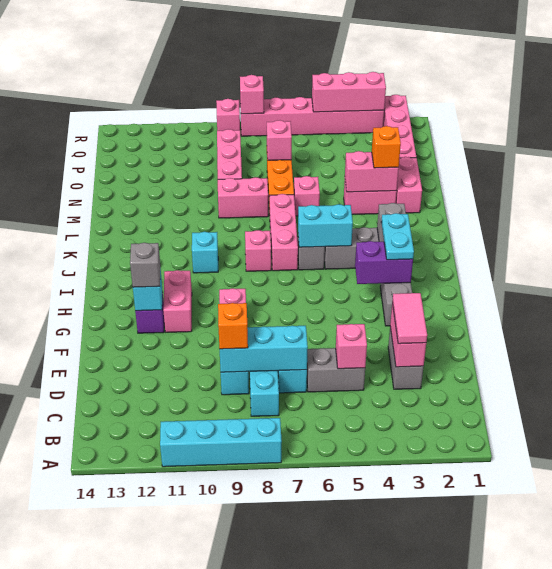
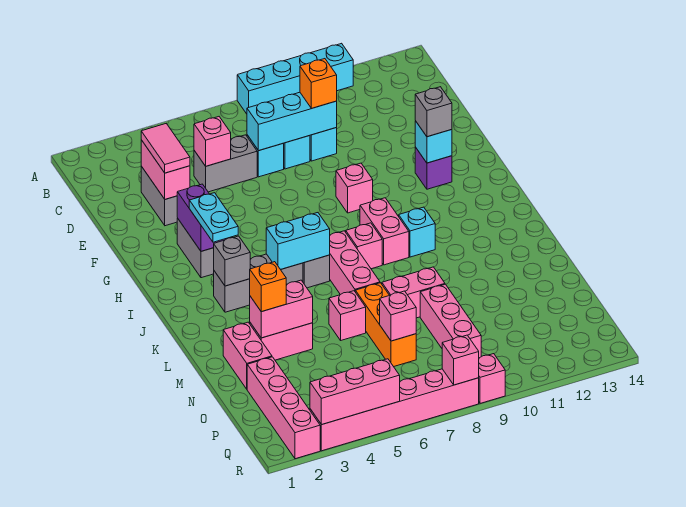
pink brick G11:H11 level 1 -> pink brick I9:J9 level 1
purple brick H3:H4 level 2 -> purple brick G3:H3 level 2

